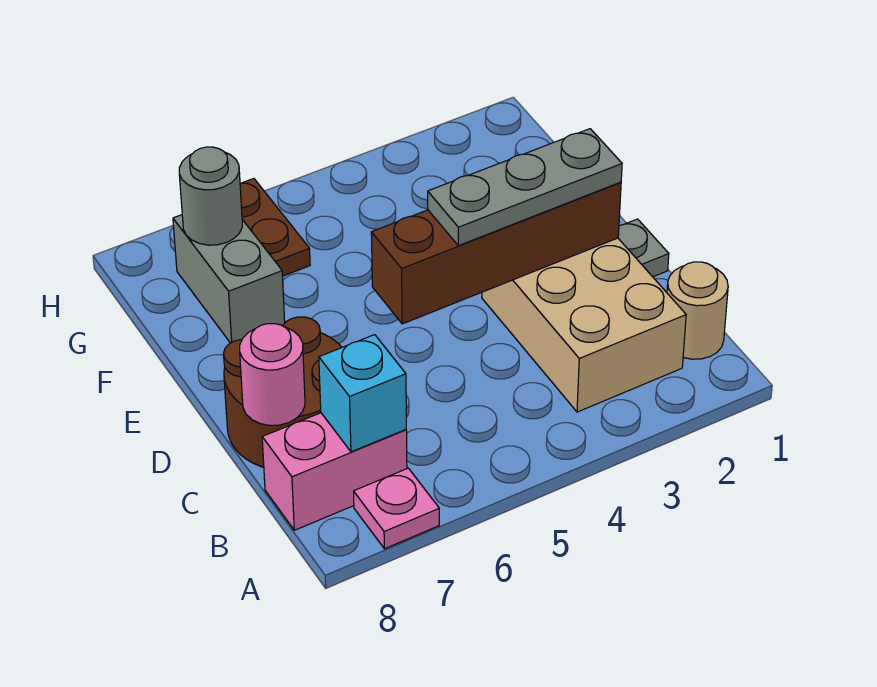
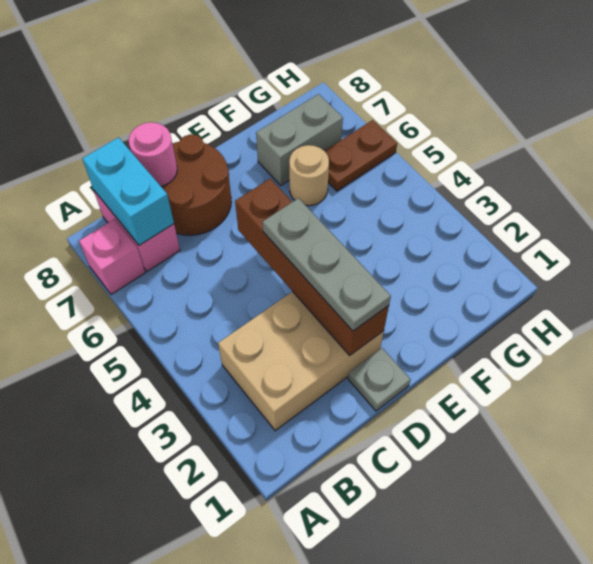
pink plate A7 level 1 -> pink brick A7 level 1
tan round brick B1 level 1 -> tan round brick F6 level 1
cyan brick B7 level 2 -> cyan brick B7:B8 level 2
grey round brick G7 level 2 -> none

